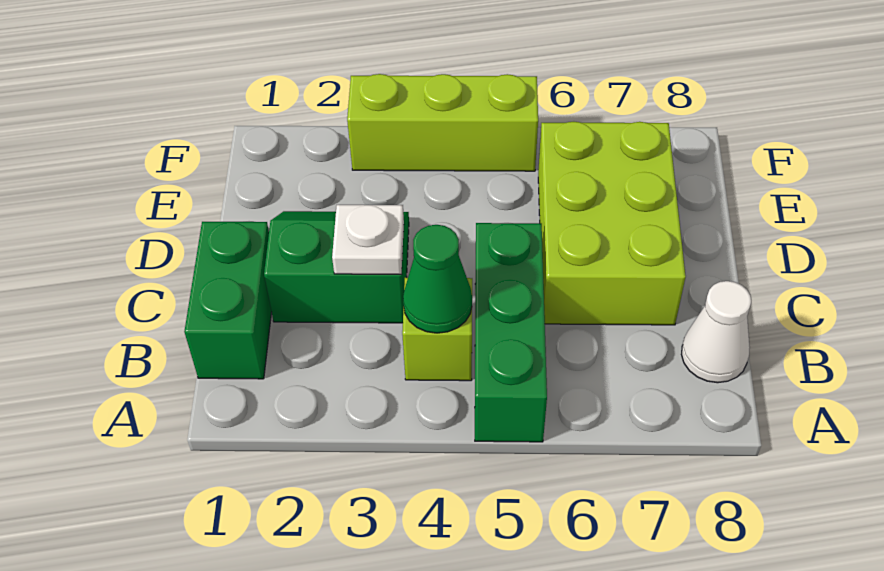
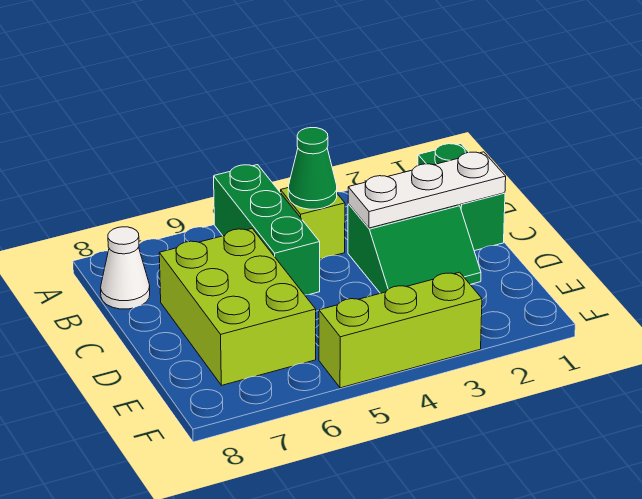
white plate C3 level 2 -> white plate C1:C3 level 2

